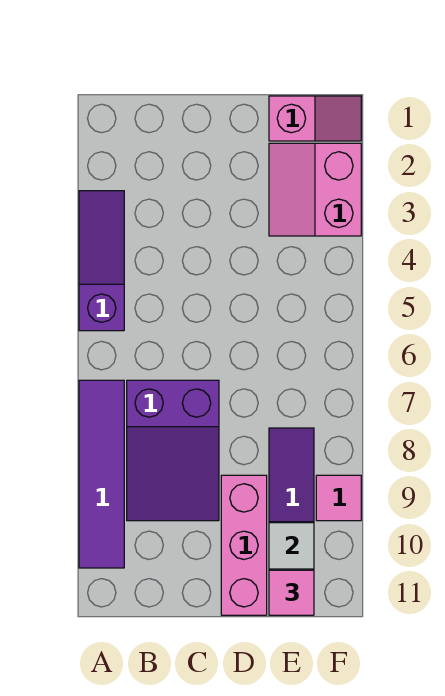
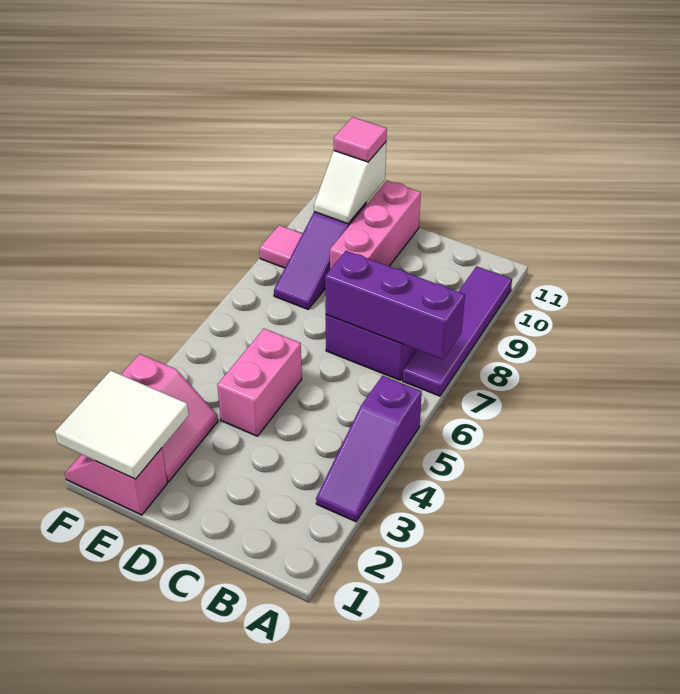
none -> purple brick A7:C7 level 2
none -> pink brick D4:D5 level 1
none -> white tile E1:F2 level 2

